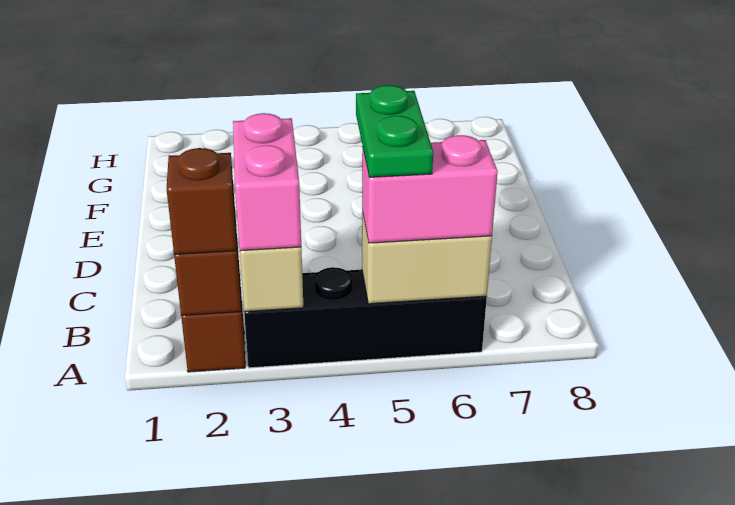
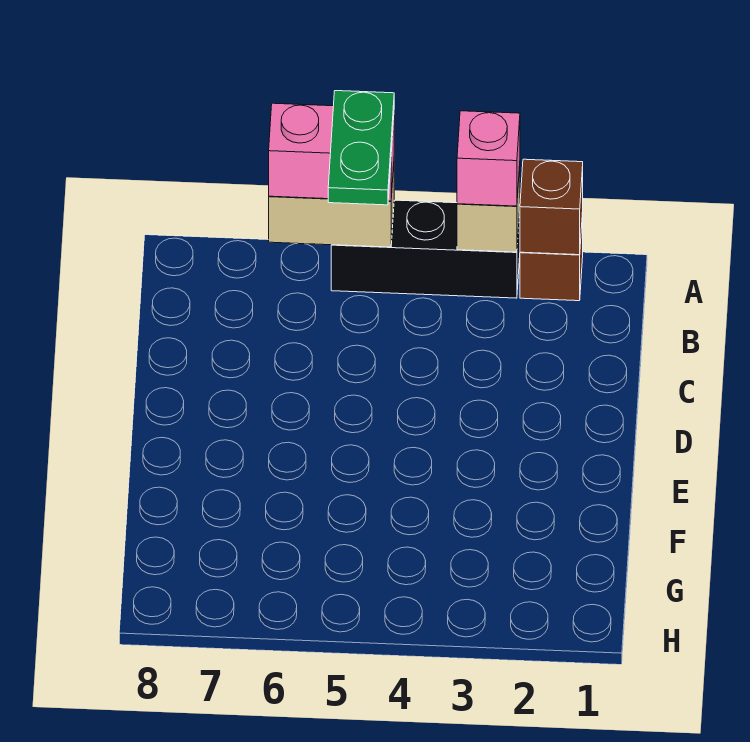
brown brick A2 level 3 -> none
black brick A3:A6 level 1 -> black brick A3:A5 level 1
pink brick A3:B3 level 3 -> pink brick A3 level 3

